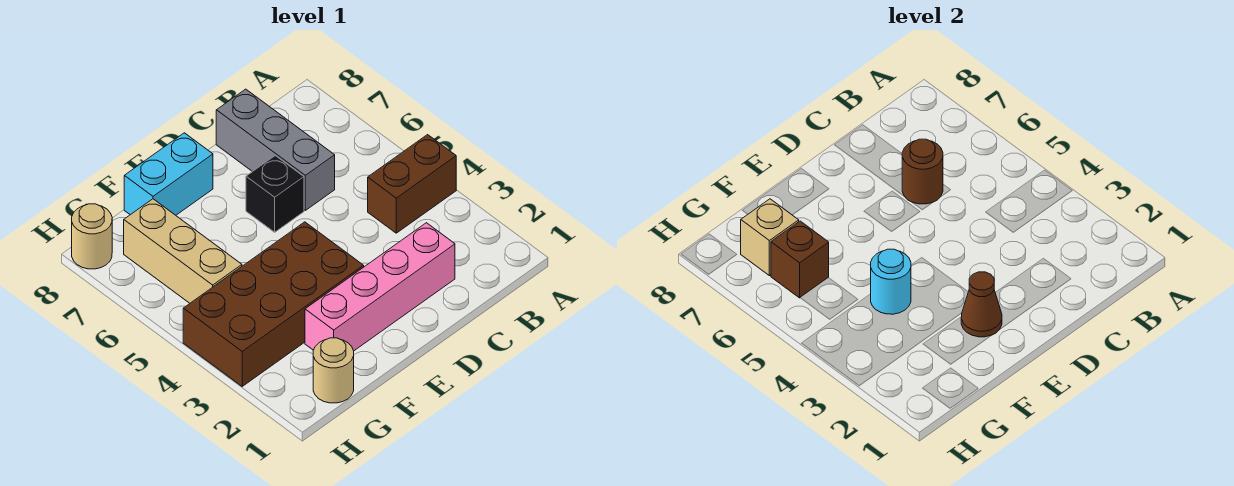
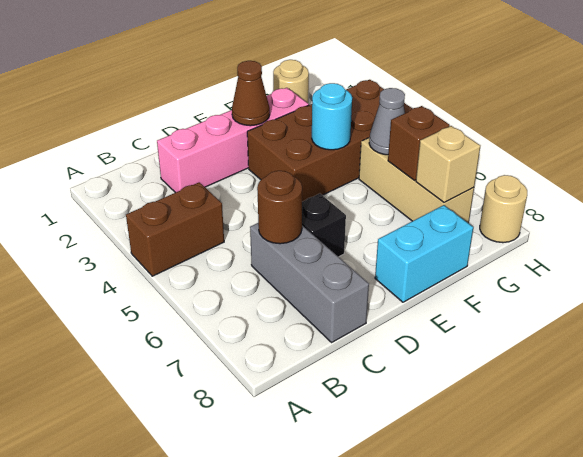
none -> grey cone G5 level 2

